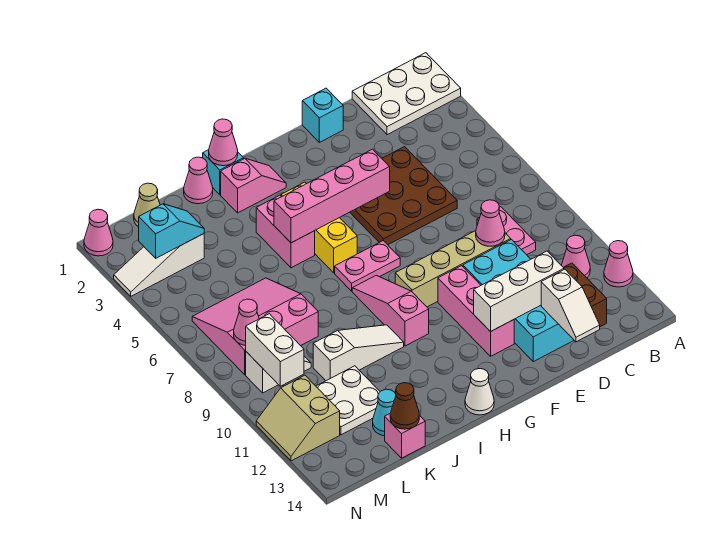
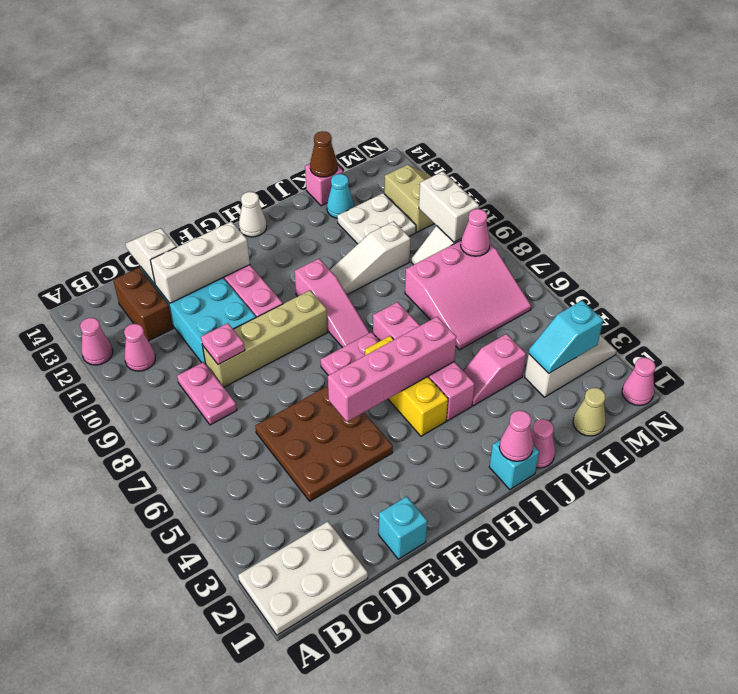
pink cone D9 level 2 -> pink plate D9 level 2
pink slope H2:I2 level 1 top I -> pink slope J4:K4 level 1 top K
pink brick I4:I5 level 1 -> pink brick I4:I7 level 1

